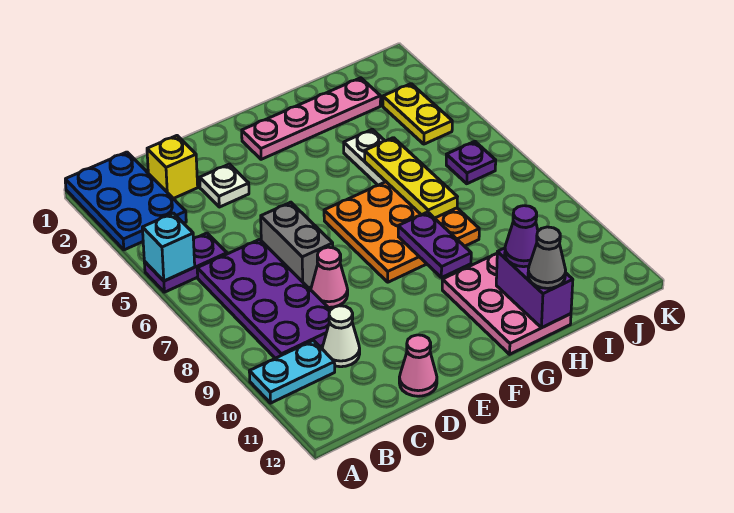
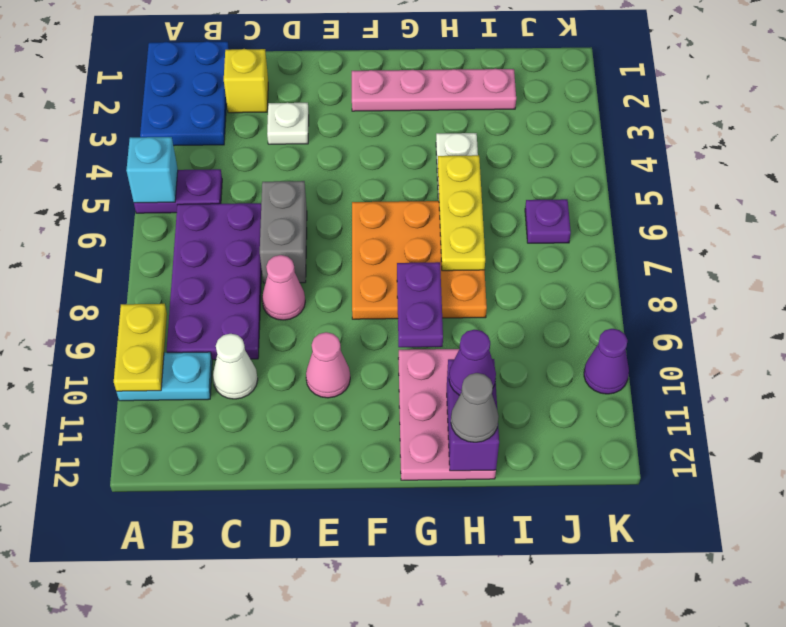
pink cone D12 level 1 -> pink cone E10 level 1
yellow plate J3:J4 level 1 -> yellow plate A9:A10 level 2
none -> purple cone K10 level 1

